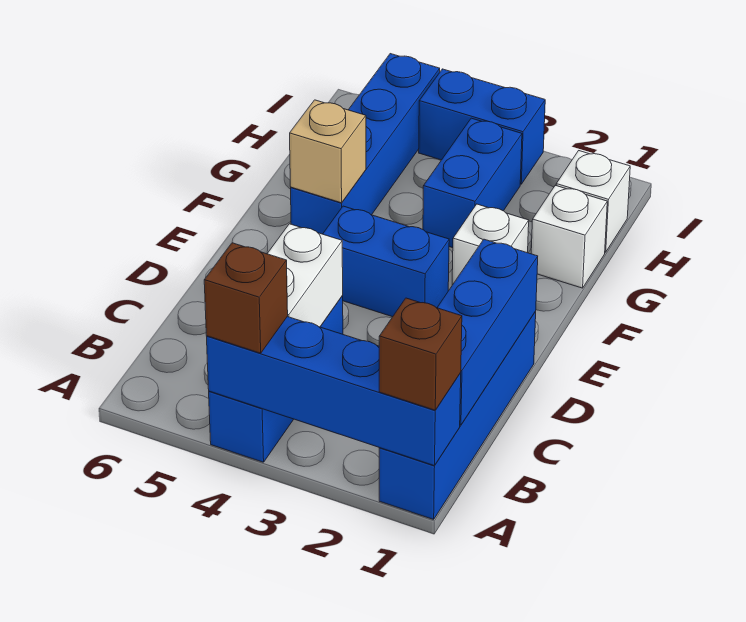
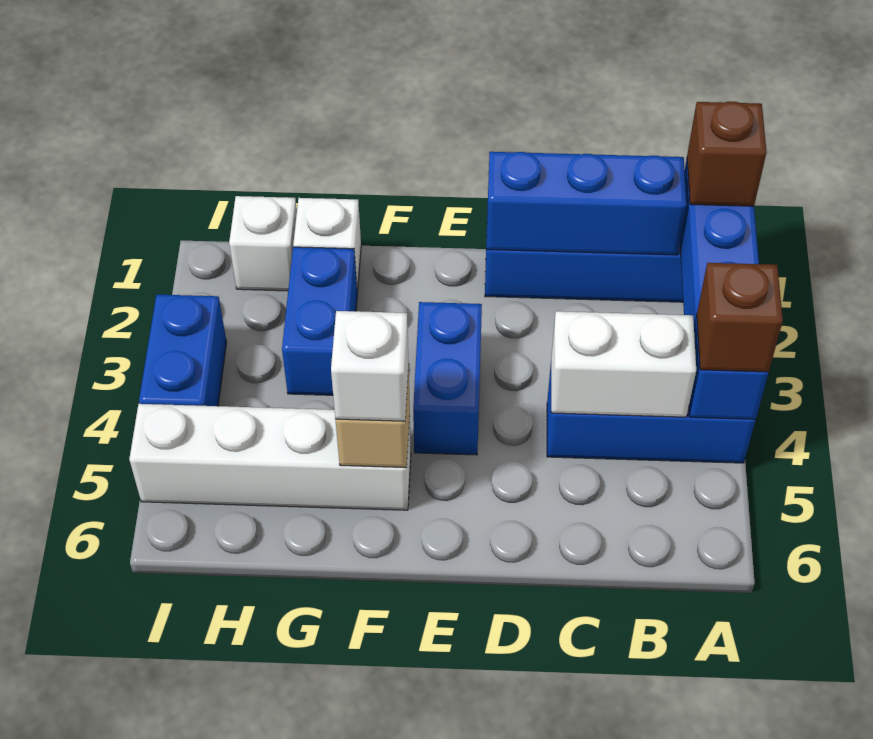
white brick F2 level 1 -> white brick F5 level 3
blue brick F5:I5 level 1 -> white brick F5:I5 level 1
blue brick G3:H3 level 1 -> blue brick G2:G3 level 1

